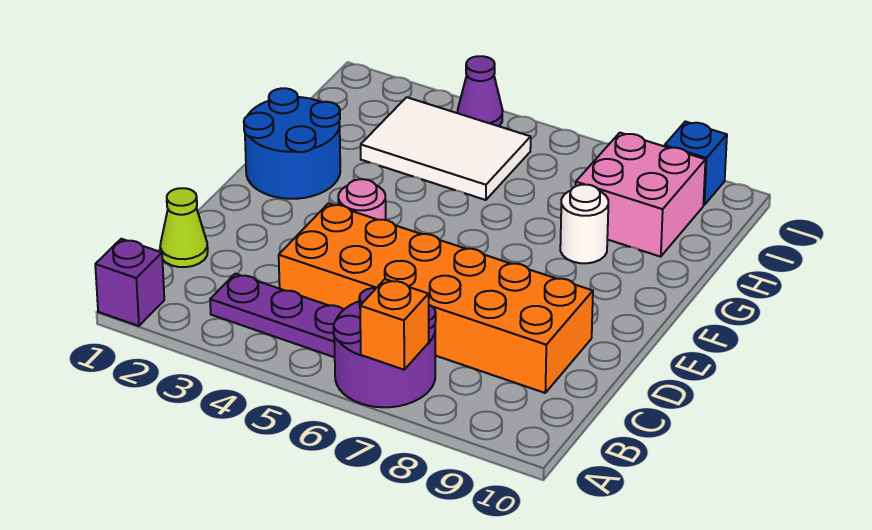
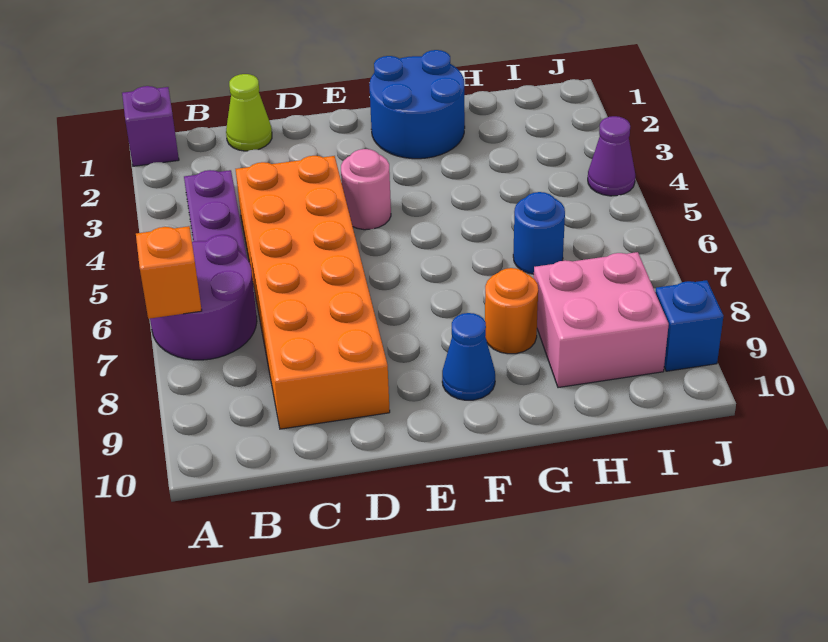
none -> blue cone F9 level 1
white round brick G8 level 1 -> orange round brick G8 level 1
white tile H3:I5 level 1 -> none
none -> blue round brick H6 level 1

